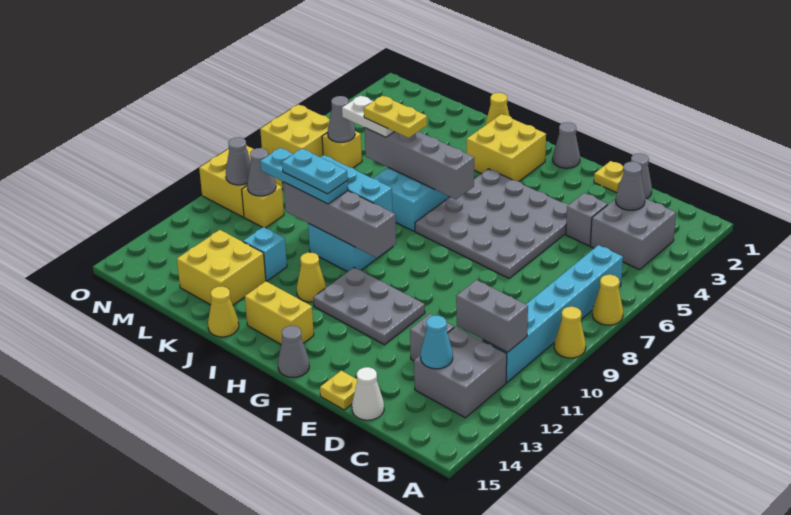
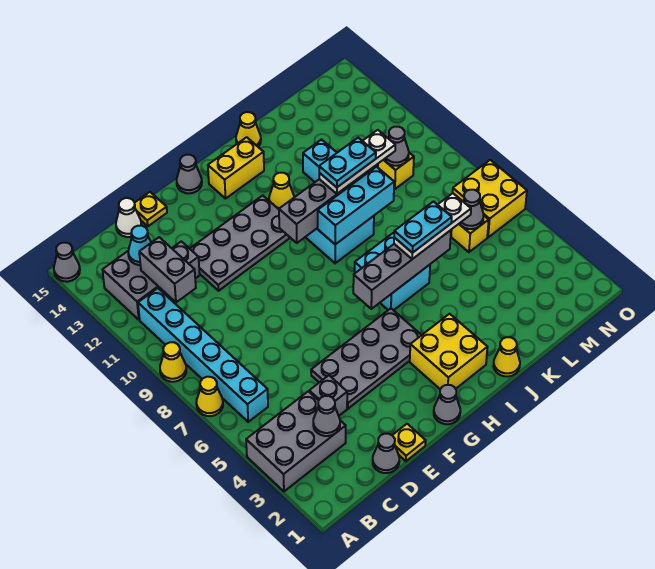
grey brick B3:C4 level 1 -> grey brick A3:C4 level 1
grey brick B11:C11 level 2 -> grey brick C11:C12 level 2
grey plate E4:H7 level 1 -> grey plate E4:H5 level 1
grey plate F11:H12 level 1 -> grey plate E11:H12 level 1
yellow plate J6:K6 level 4 -> cyan plate J6:K6 level 4
cyan plate J10:L10 level 3 -> white plate J10:L10 level 3
white plate K6:L6 level 3 -> white plate J6:L6 level 3
yellow brick K13:L14 level 1 -> none
yellow brick N9:O10 level 1 -> none
grey cone N10 level 2 -> grey cone A15 level 1

